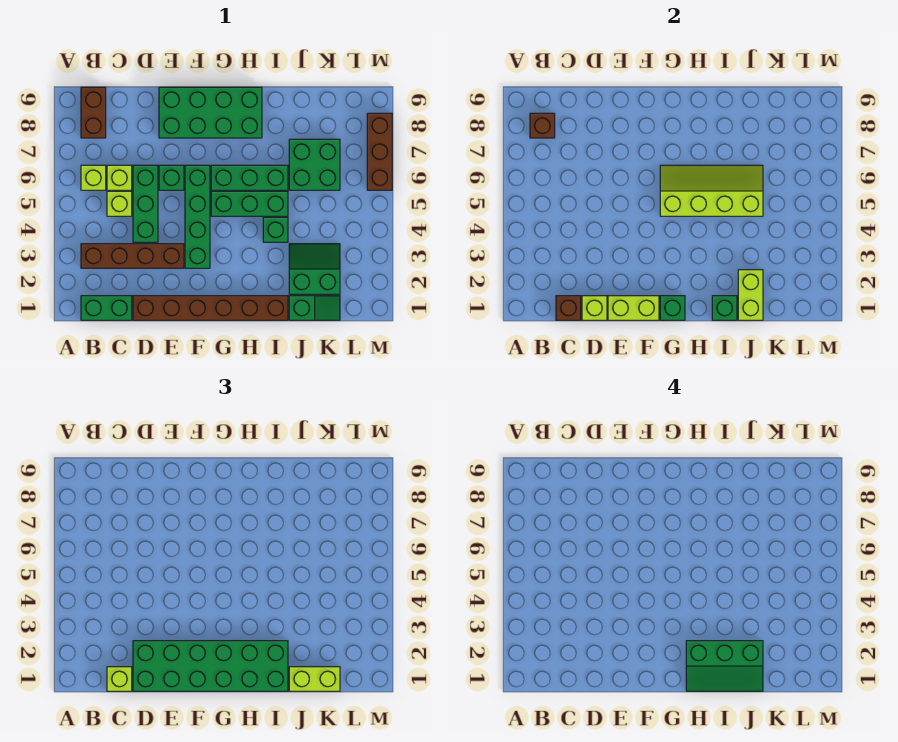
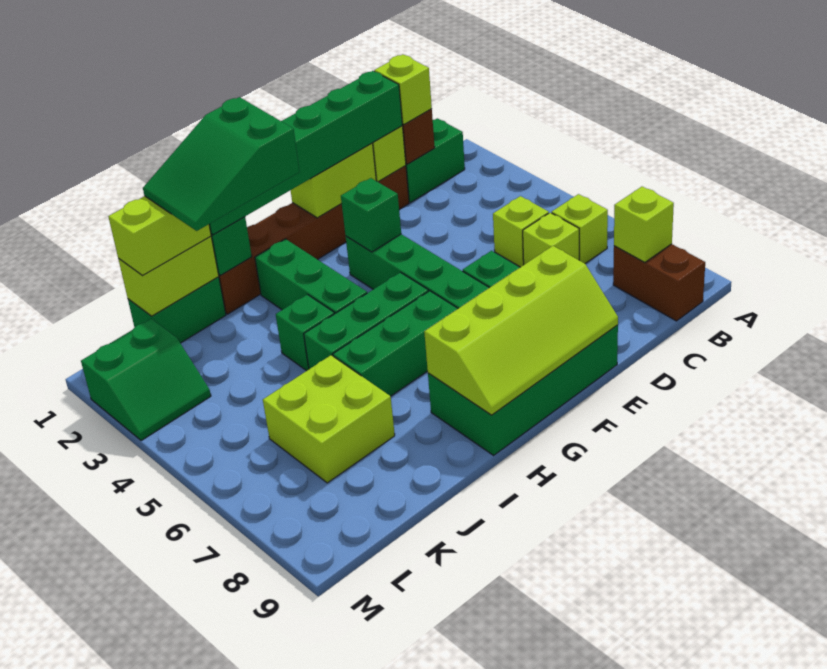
brown brick B3:E3 level 1 -> none
brown brick B8 level 2 -> lime brick B8 level 2
green brick D1:I2 level 3 -> green brick D1:I1 level 3
green brick D4:D6 level 1 -> green brick H2:H4 level 1
green brick G1 level 2 -> green brick F3 level 2
lime slope G5:J6 level 2 top 5 -> lime slope E8:H9 level 2 top 8
green slope H1:J2 level 4 top 2 -> green slope H1:J2 level 4 top H
green slope J1:K1 level 1 top J -> green brick J1:K1 level 1
lime brick J1:J2 level 2 -> lime brick J1:K1 level 2
green slope J2:K3 level 1 top 2 -> green slope L2:M3 level 1 top 2
green brick J6:K7 level 1 -> lime brick J6:K7 level 1
brown brick M6:M8 level 1 -> none

